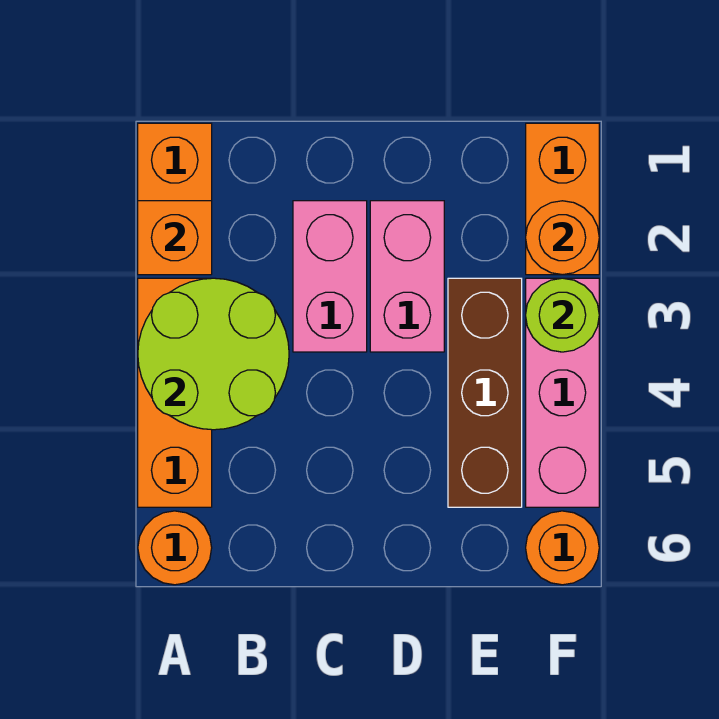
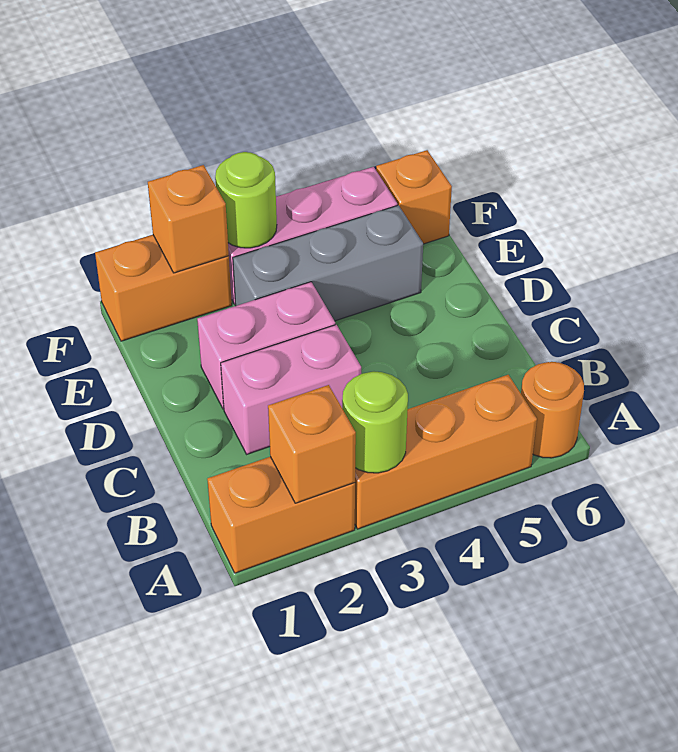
lime round brick A3:B4 level 2 -> lime round brick A3 level 2
brown brick E3:E5 level 1 -> grey brick E3:E5 level 1
orange round brick F2 level 2 -> orange brick F2 level 2
orange round brick F6 level 1 -> orange brick F6 level 1

